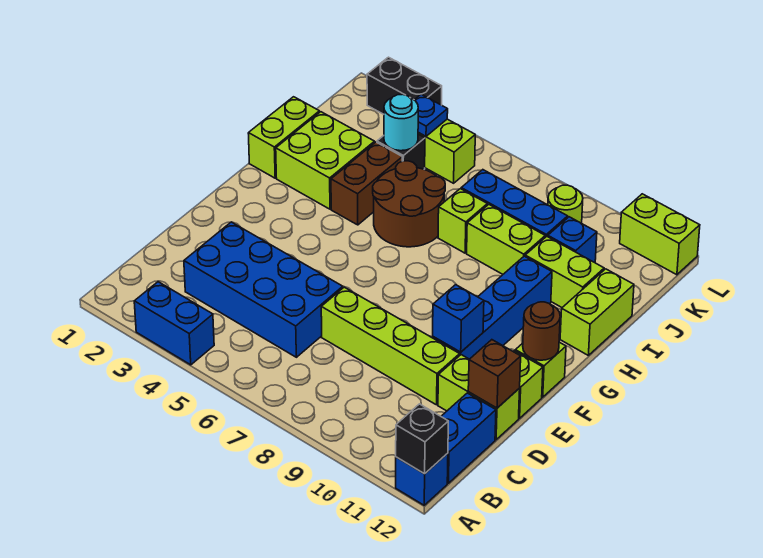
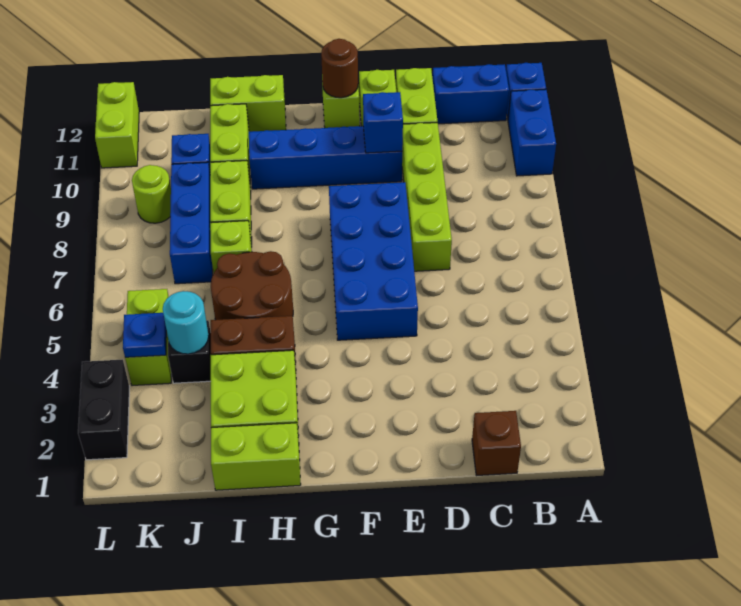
blue brick A3:A4 level 1 -> blue brick A10:A11 level 1
black brick A12 level 2 -> none
blue brick C3:D6 level 1 -> blue brick E5:F8 level 1
brown brick D12 level 2 -> brown brick C1 level 1

